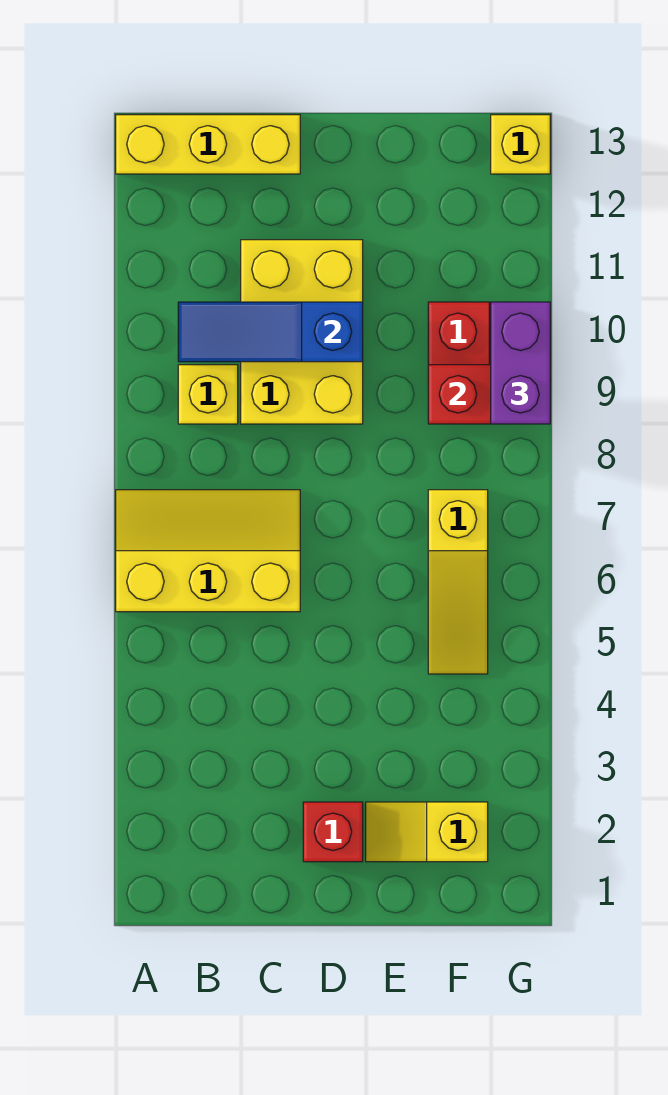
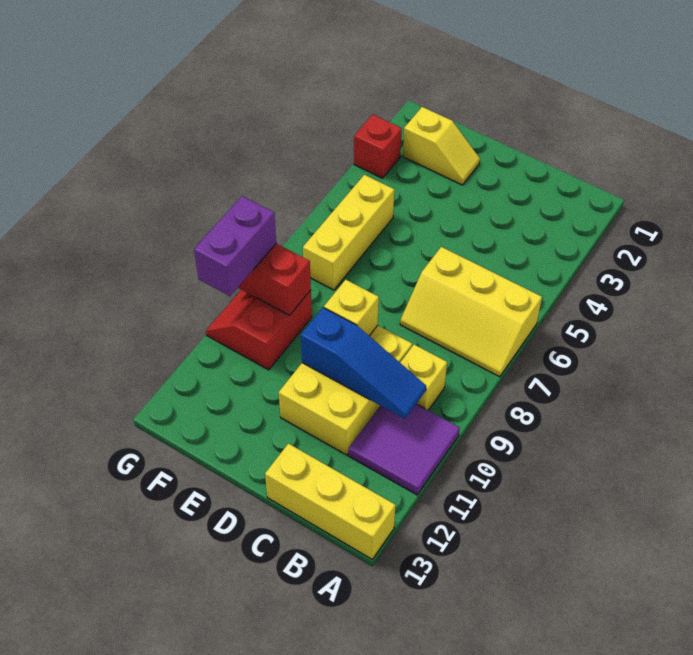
none -> purple tile A10:B11 level 1
red brick D2 level 1 -> red brick G3 level 1
yellow slope F5:F7 level 1 top 7 -> yellow brick F5:F7 level 1
yellow brick G13 level 1 -> yellow brick D9 level 2

